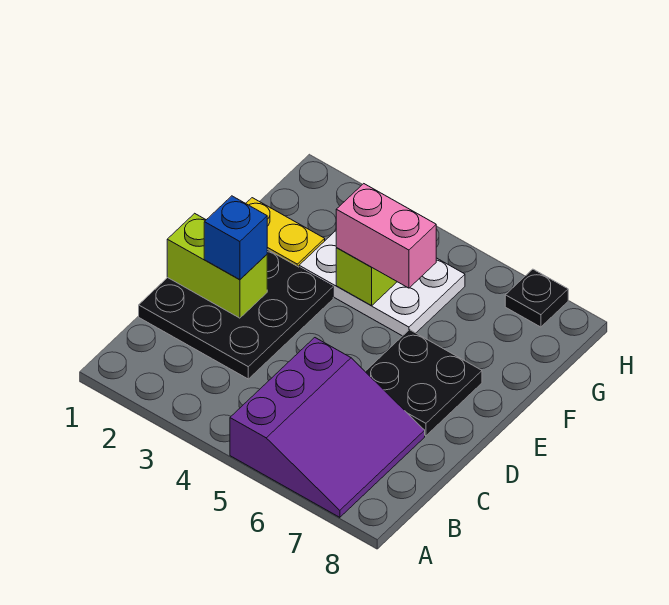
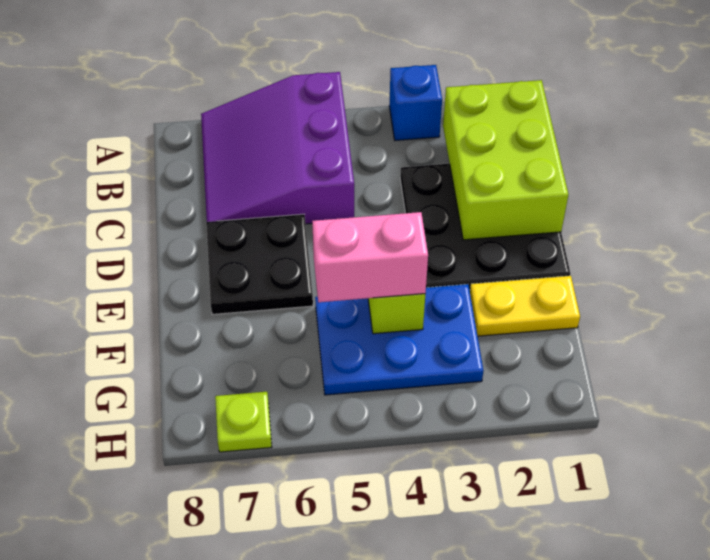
lime brick D1:D2 level 2 -> lime brick B1:D2 level 2
blue brick D2 level 3 -> blue brick A3 level 1
white plate F3:G5 level 1 -> blue plate F3:G5 level 1
black plate H7 level 1 -> lime plate H7 level 1

